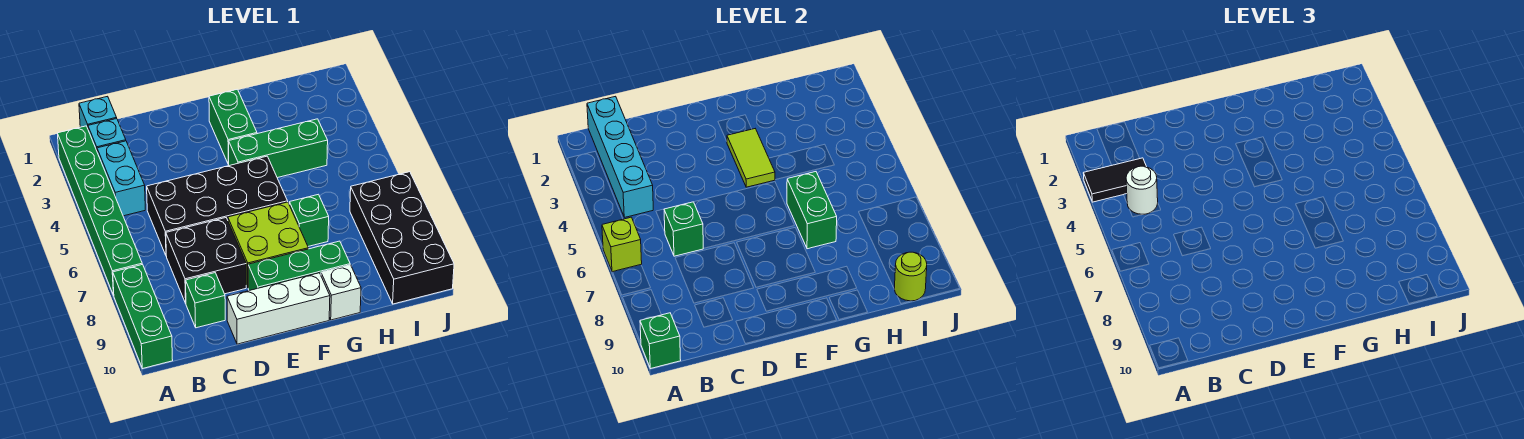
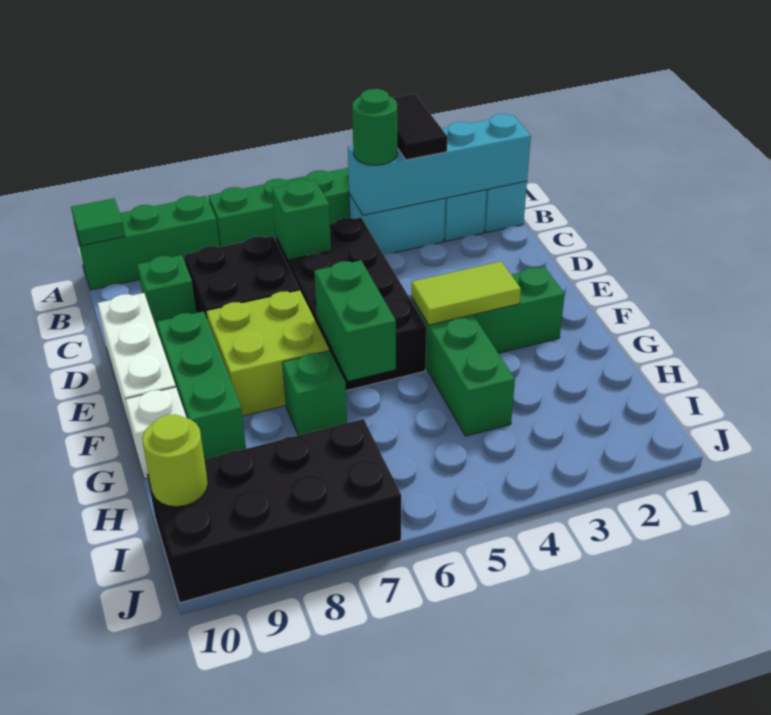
lime brick A6 level 2 -> none
green brick A10 level 2 -> green tile A10 level 2
white round brick B4 level 3 -> green round brick B4 level 3
green brick G6:G7 level 2 -> green brick F6:G6 level 2

